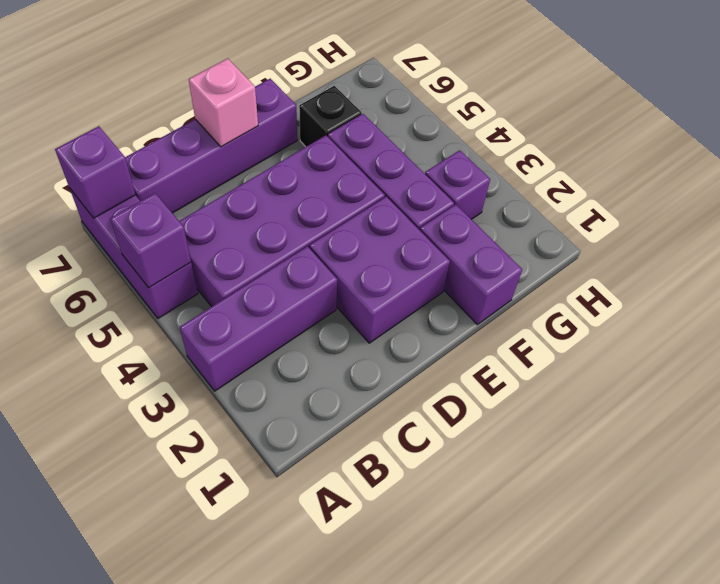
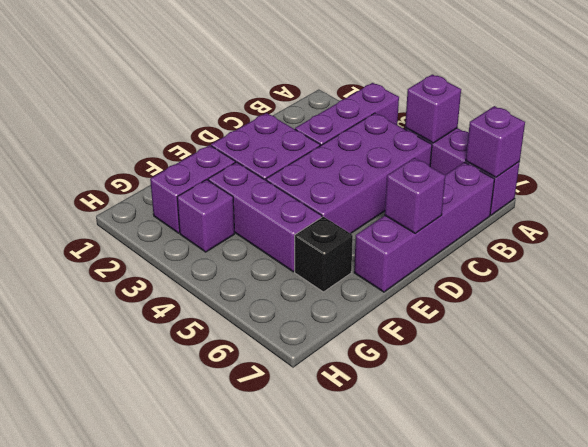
pink brick D7 level 2 -> purple brick D7 level 2
purple brick F1:F2 level 1 -> purple brick F2:G2 level 1

